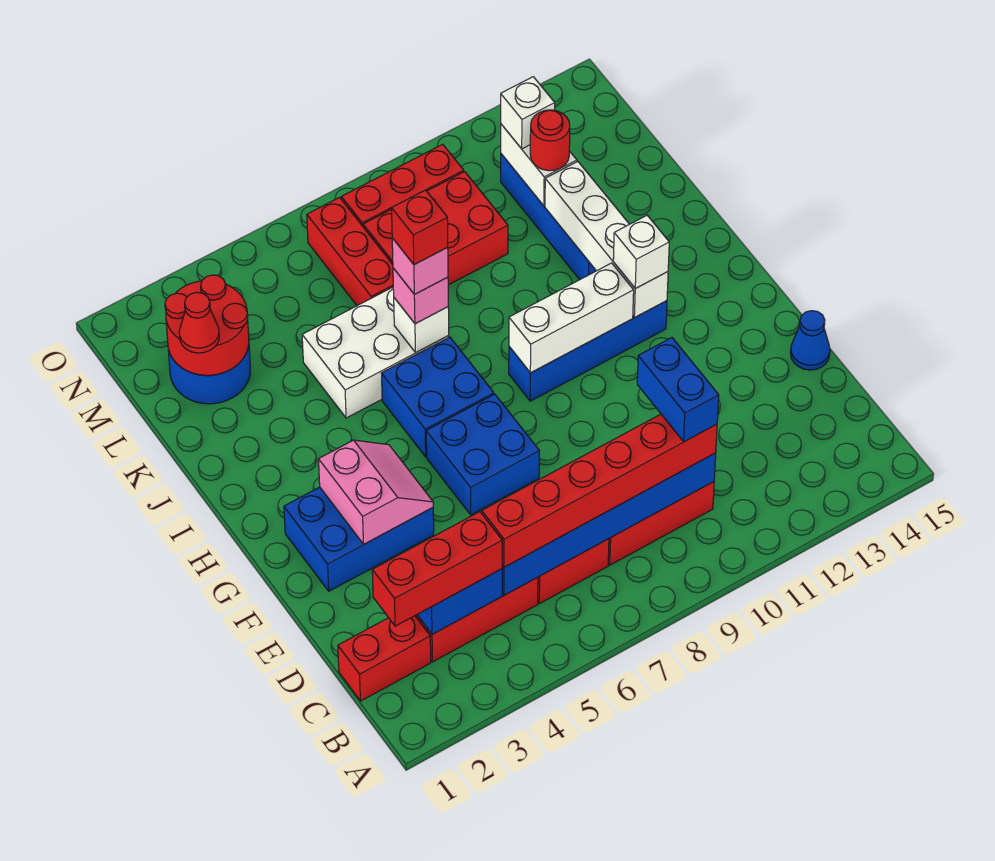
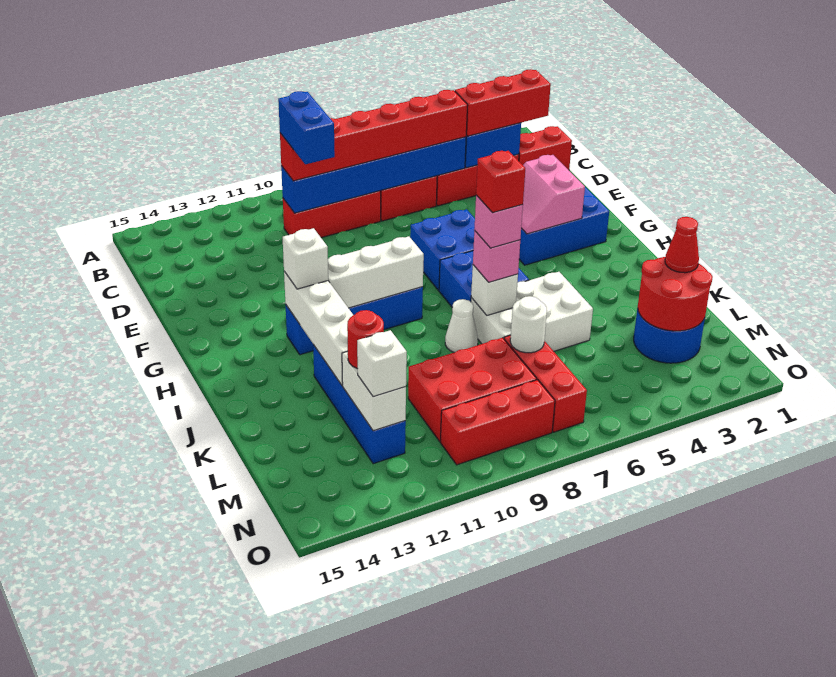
blue cone E15 level 1 -> none
none -> white cone J8 level 1
none -> white round brick L7 level 2

